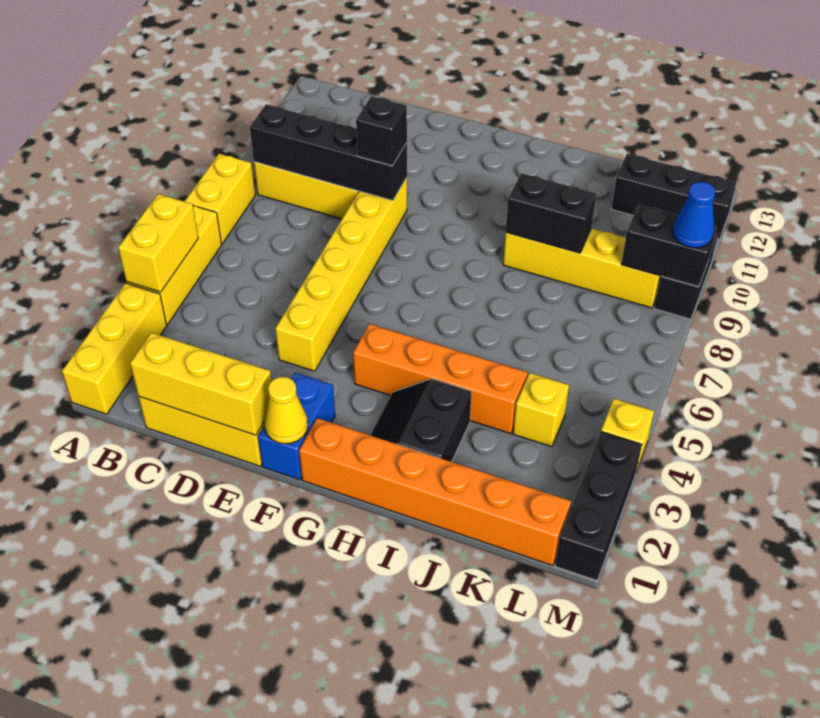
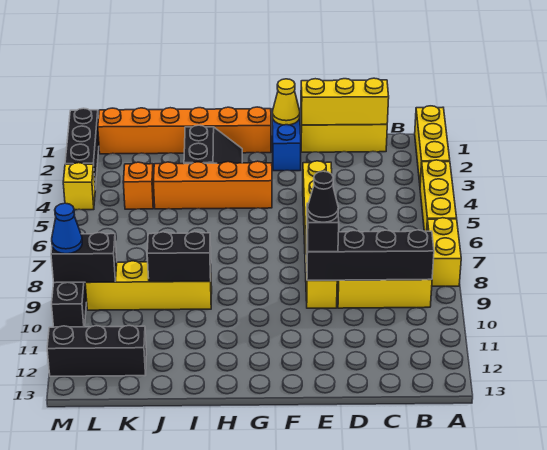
yellow brick A4:A5 level 2 -> none
none -> black cone E9 level 4
yellow brick K4 level 1 -> orange brick K4 level 1

